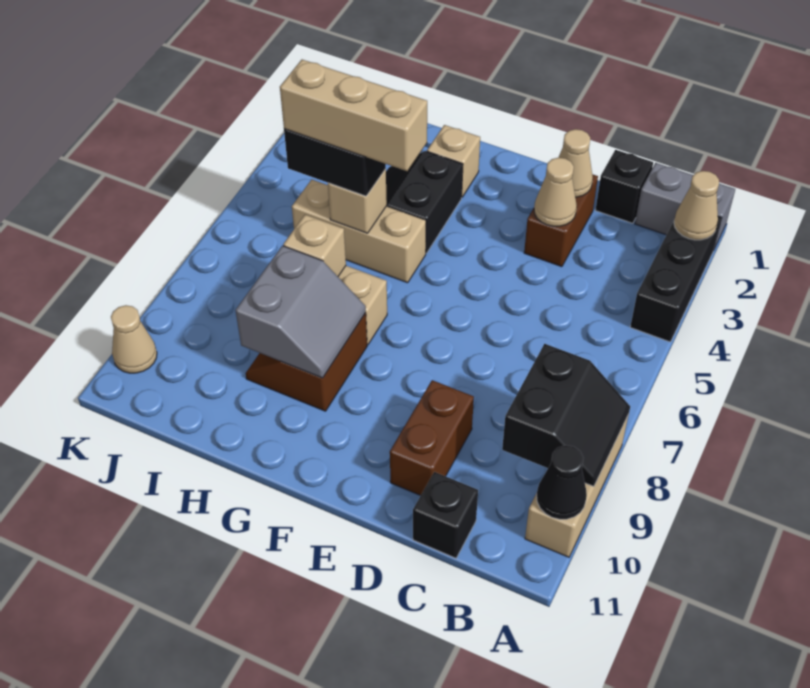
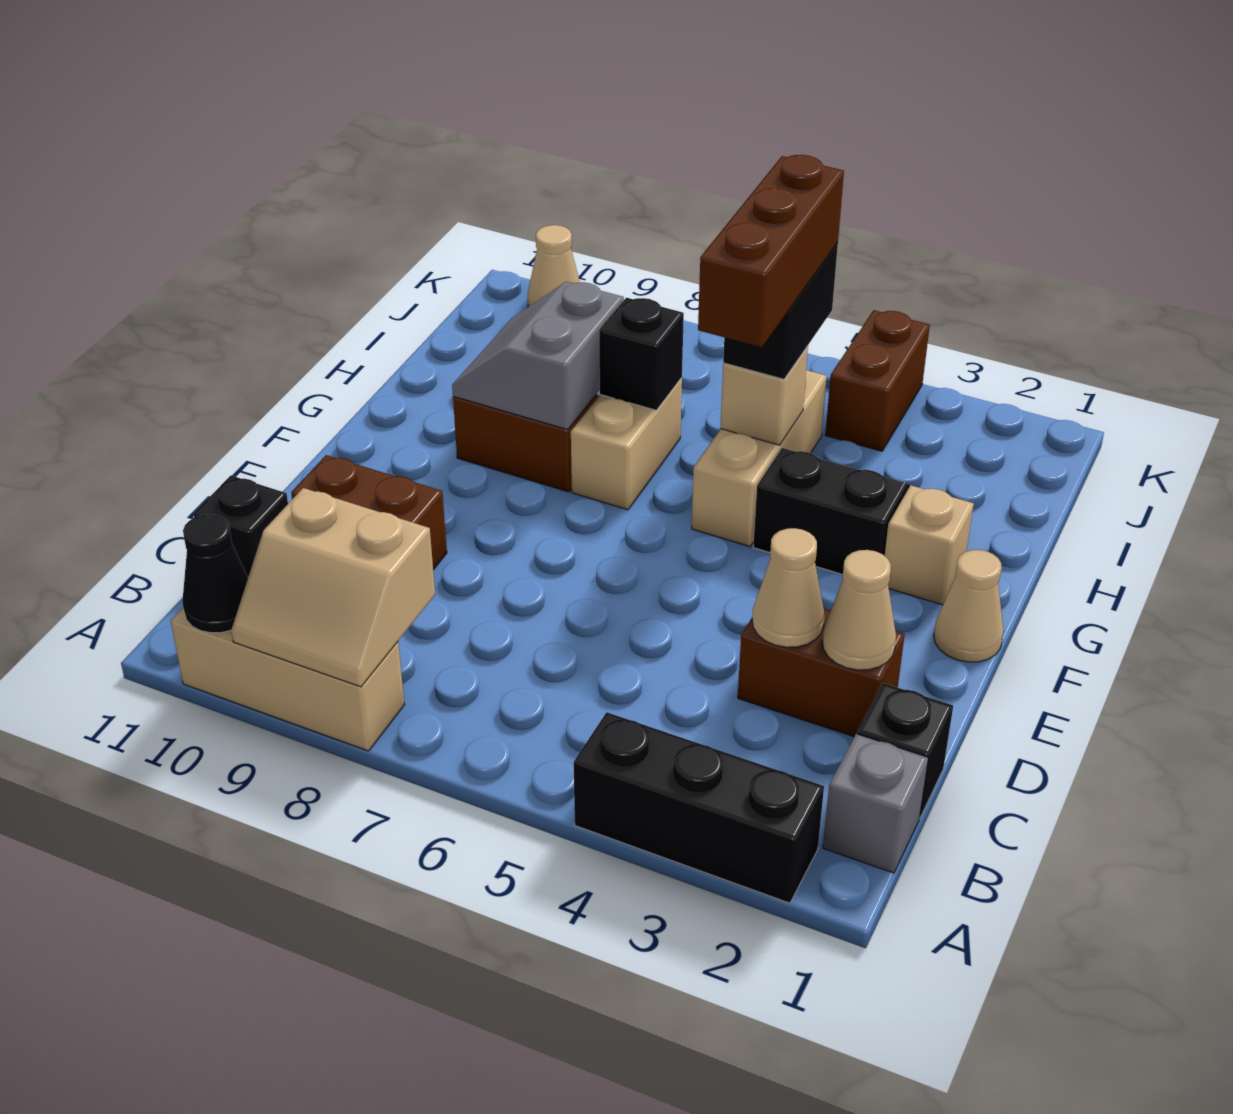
grey brick A1:B1 level 1 -> grey brick B1 level 1
tan cone A2 level 2 -> tan cone F1 level 1
black slope A8:B9 level 2 top B -> tan slope A8:B9 level 2 top B
tan brick G5:I5 level 4 -> brown brick G5:I5 level 4
grey slope G8:H9 level 2 top H -> grey slope G8:H9 level 2 top 8
tan brick H7 level 2 -> black brick H7 level 2
none -> brown brick J4:K4 level 1

